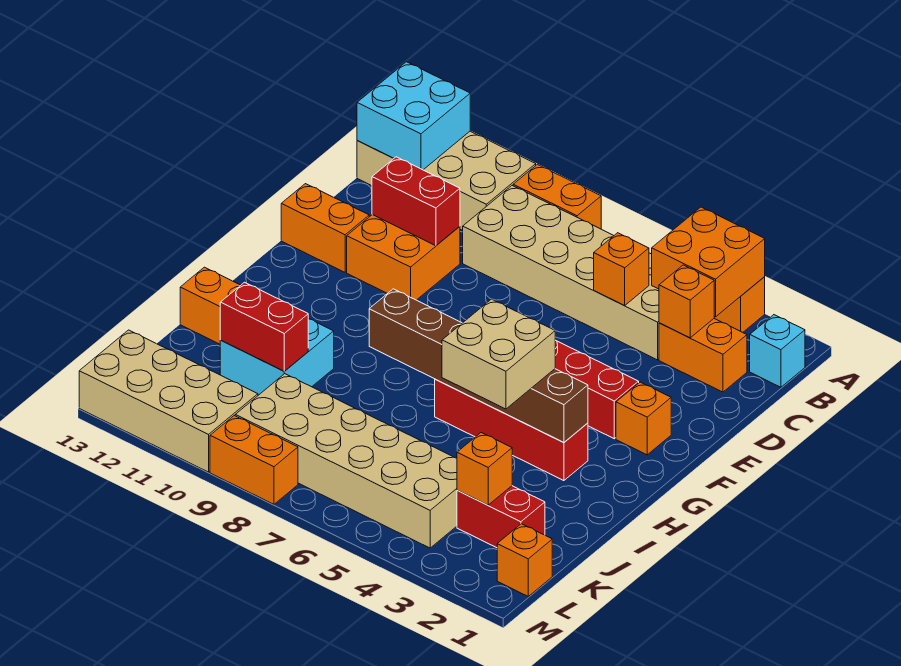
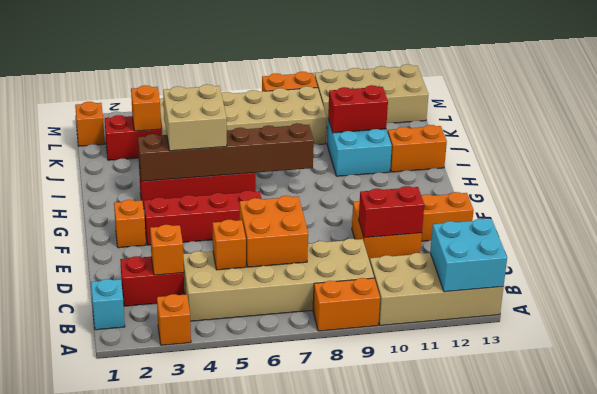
orange brick A3:B4 level 2 -> orange brick C6:D7 level 2
orange brick C2:C3 level 1 -> red brick C2:C3 level 1

